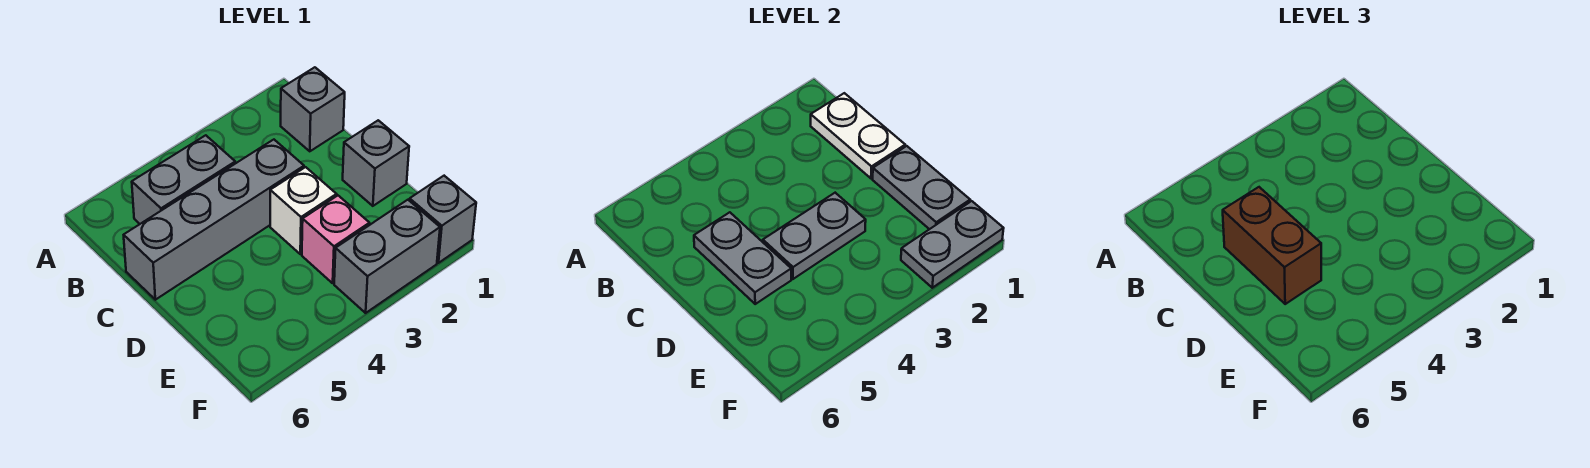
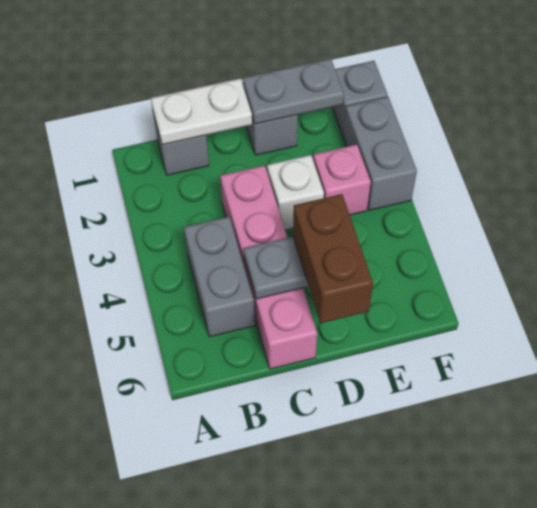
grey brick C3:C6 level 1 -> pink brick C3:C6 level 1
brown brick C5:D5 level 3 -> brown brick D5:D6 level 3
grey plate D3:D4 level 2 -> none
grey plate F1:F2 level 2 -> none

